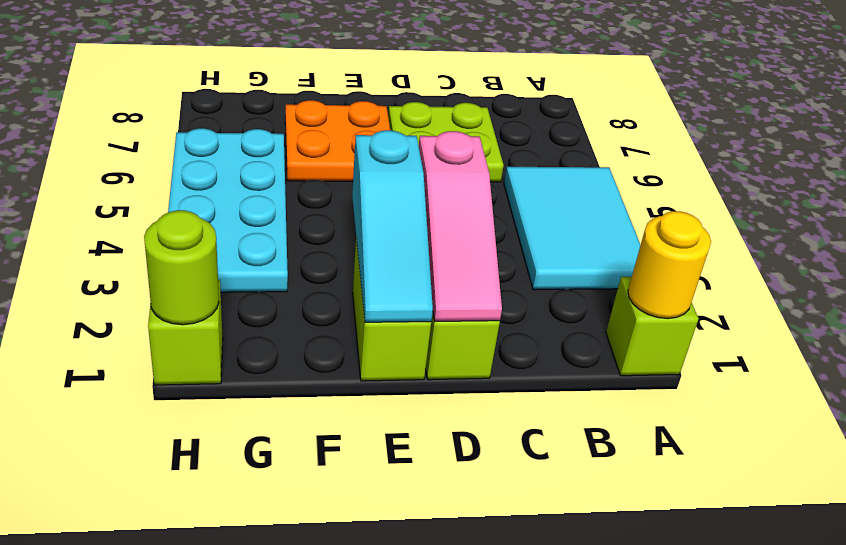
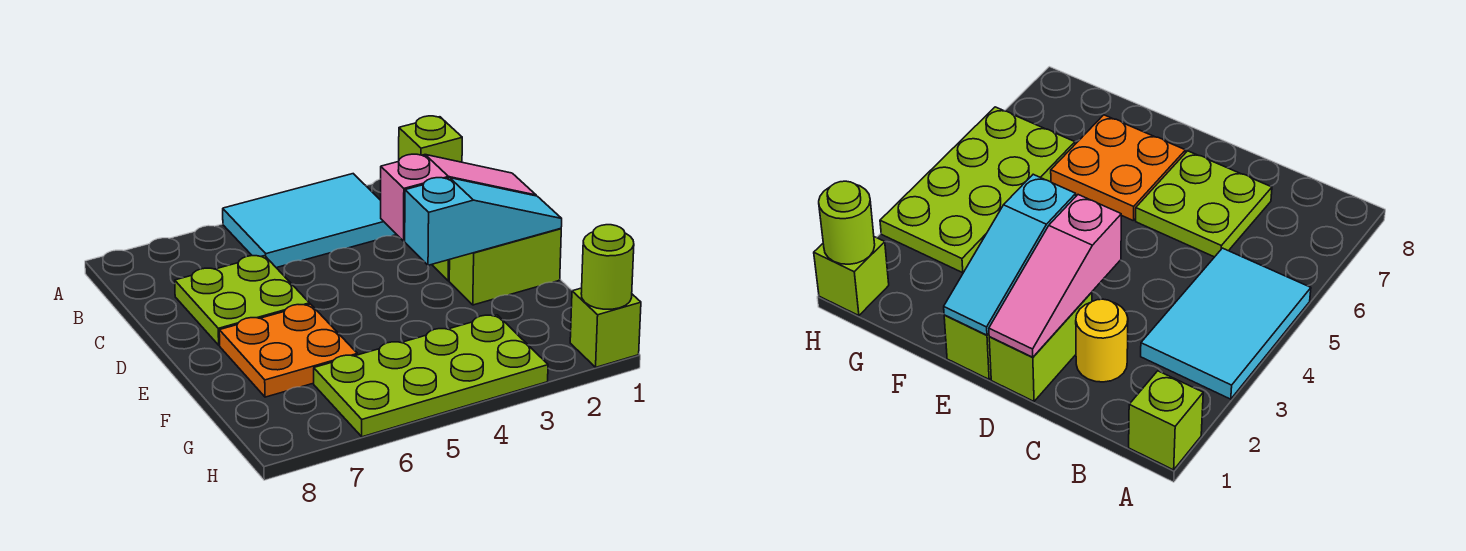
yellow round brick A1 level 2 -> yellow round brick C2 level 1
cyan plate G3:H6 level 1 -> lime plate G3:H6 level 1

